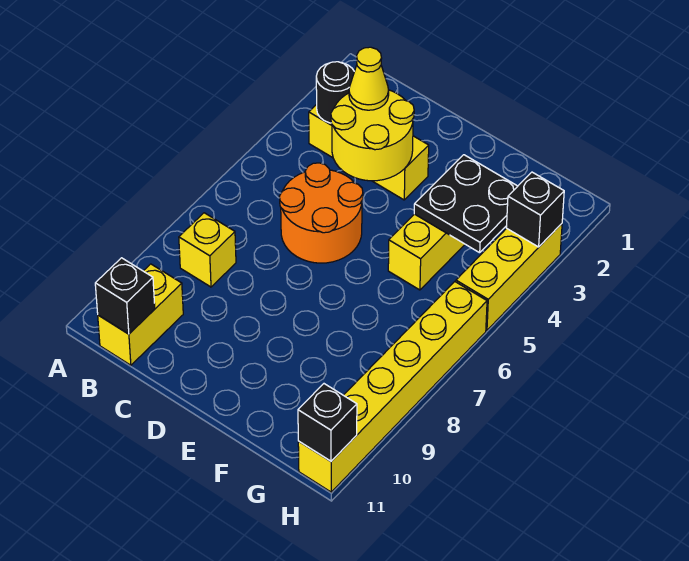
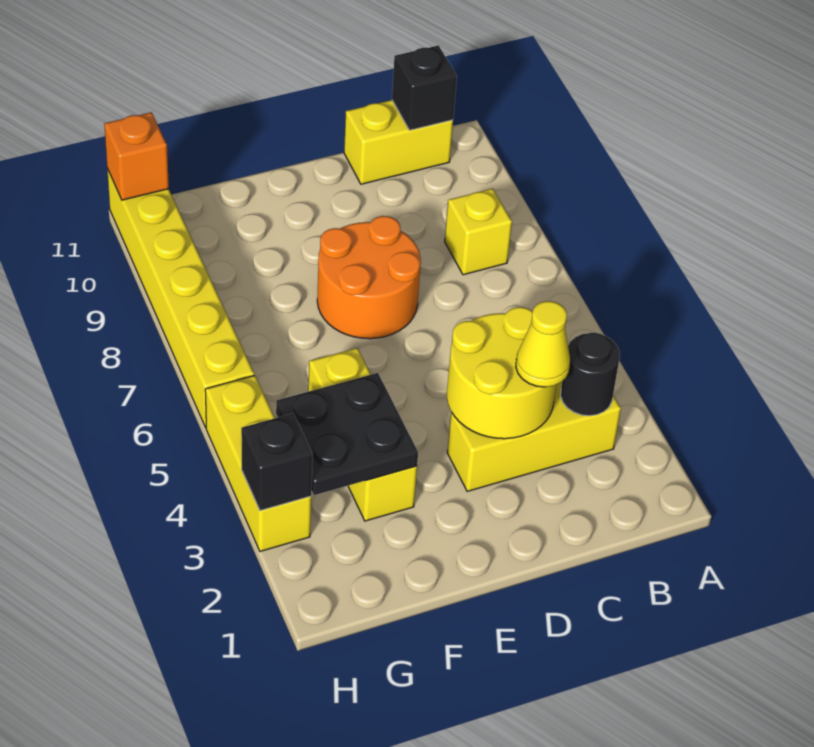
yellow brick B10:B11 level 1 -> yellow brick B11:C11 level 1
orange round brick C5:D6 level 1 -> orange round brick D7:E8 level 1
black brick H11 level 2 -> orange brick H11 level 2

